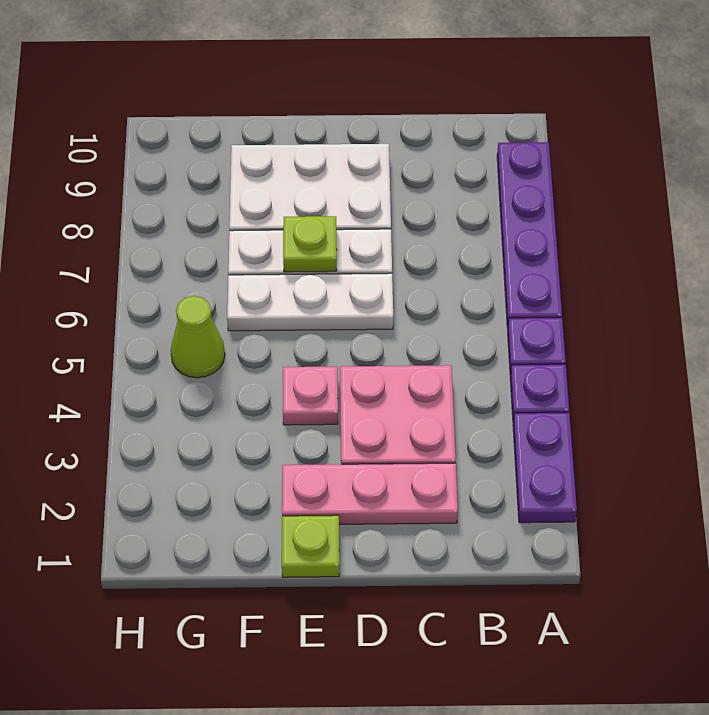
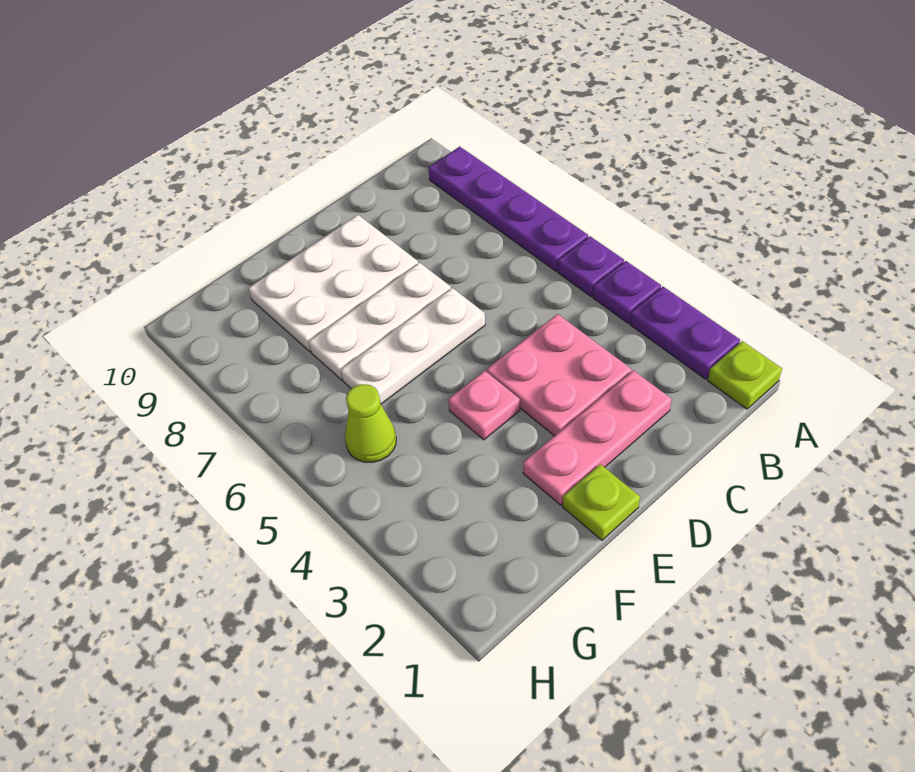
lime plate E7 level 2 -> lime plate A1 level 1

